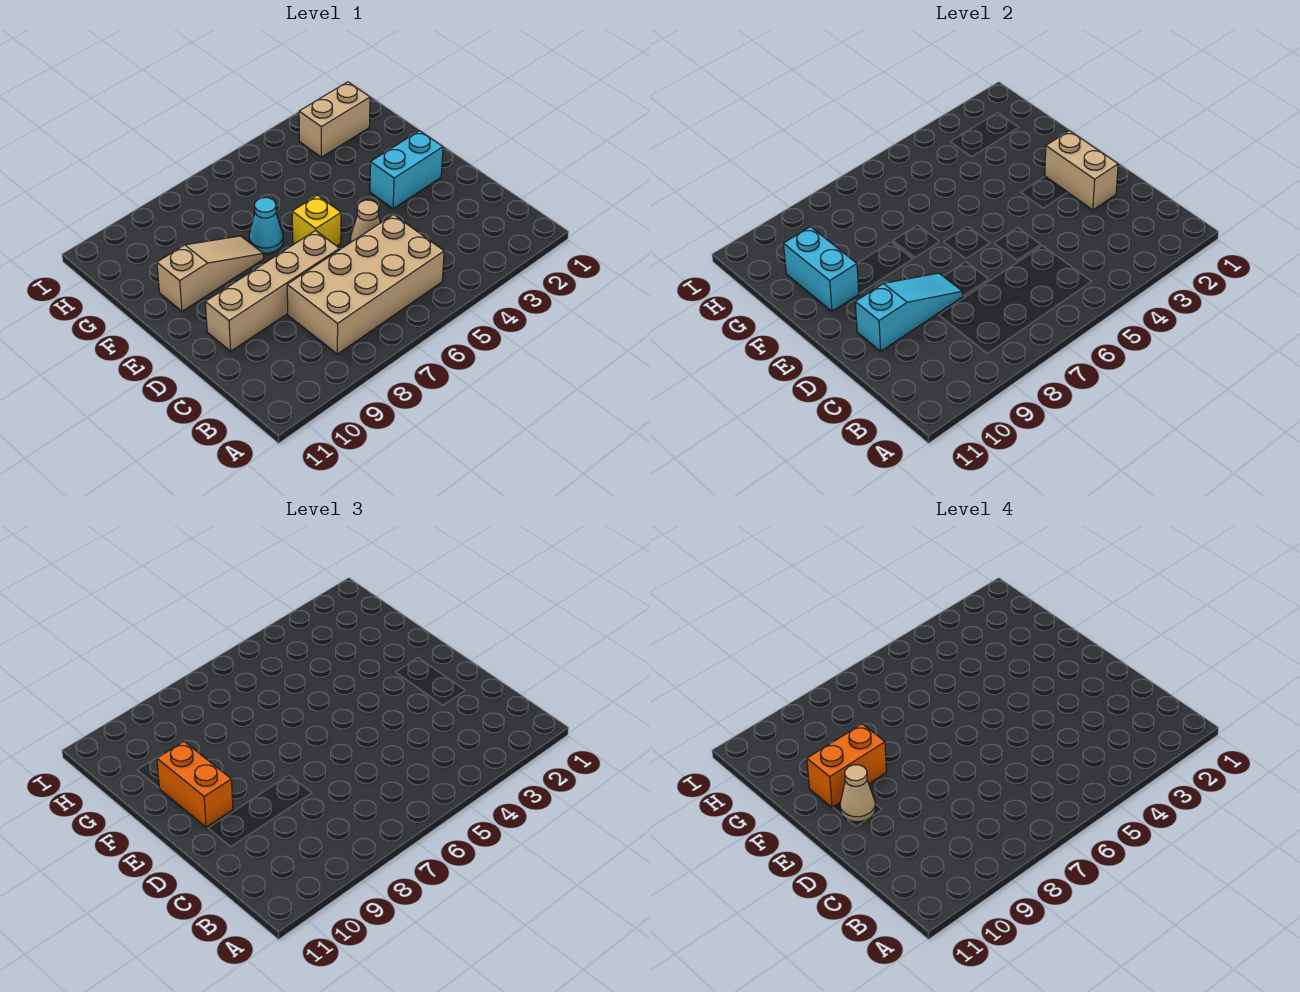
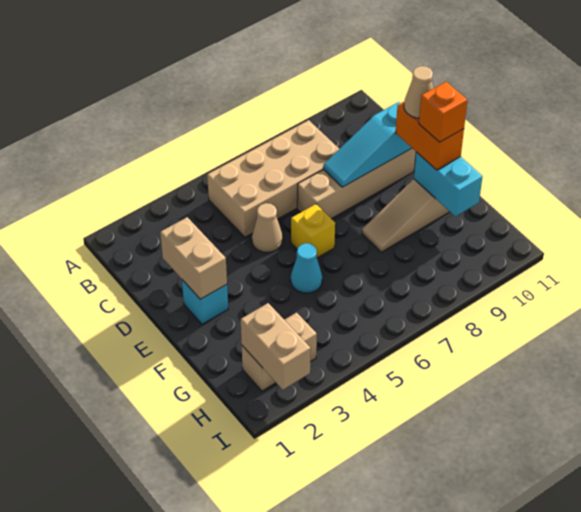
cyan brick E2:E3 level 1 -> cyan brick E2 level 1
cyan cone F7 level 1 -> cyan cone F5 level 1
orange brick F9:F10 level 4 -> orange brick F10 level 4
none -> tan brick H2:I2 level 2

